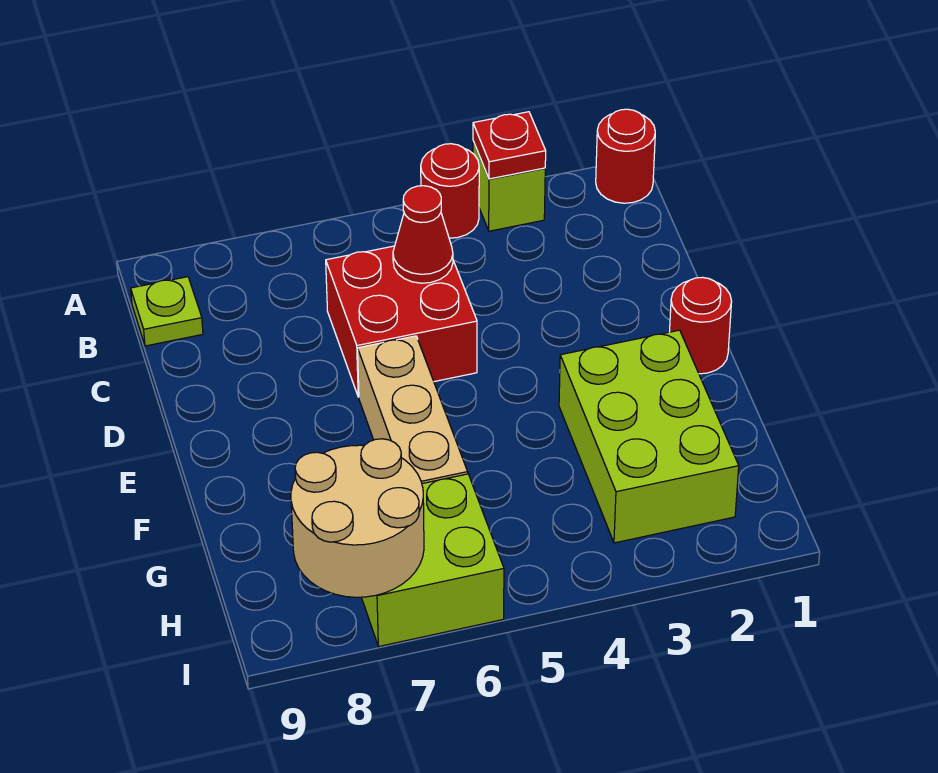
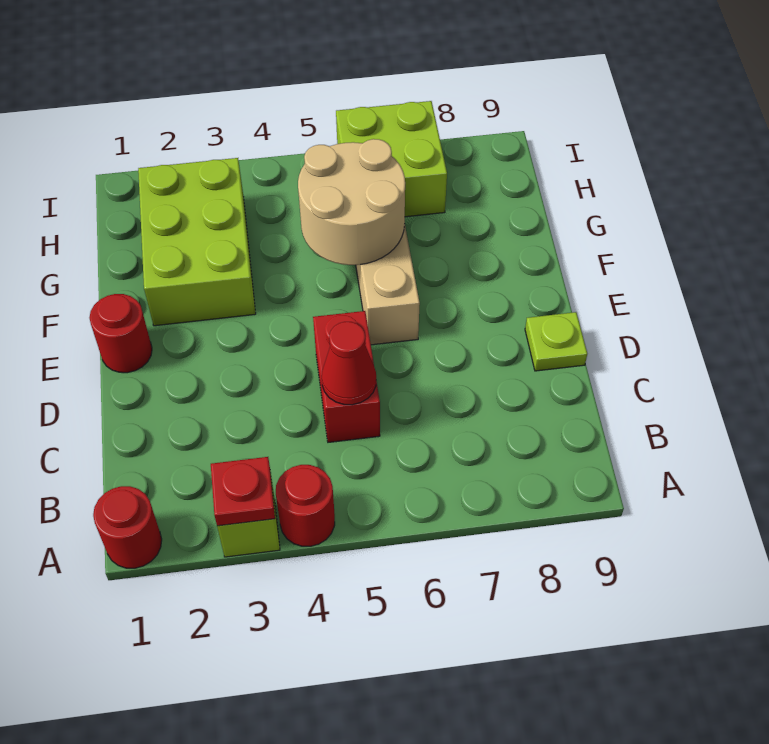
lime plate B9 level 1 -> lime plate D9 level 1
red brick C5:D6 level 1 -> red brick C5:D5 level 1
tan round brick H7:I8 level 2 -> tan round brick F5:G6 level 2

